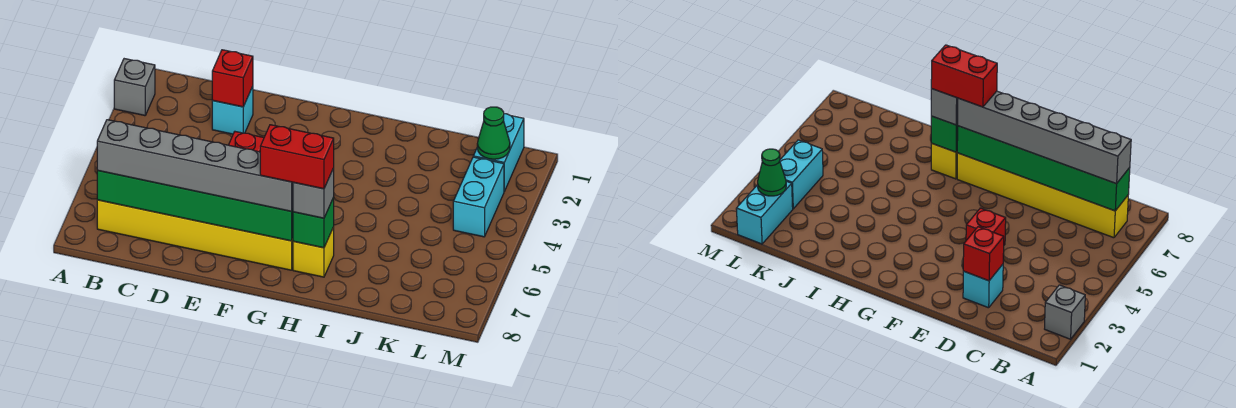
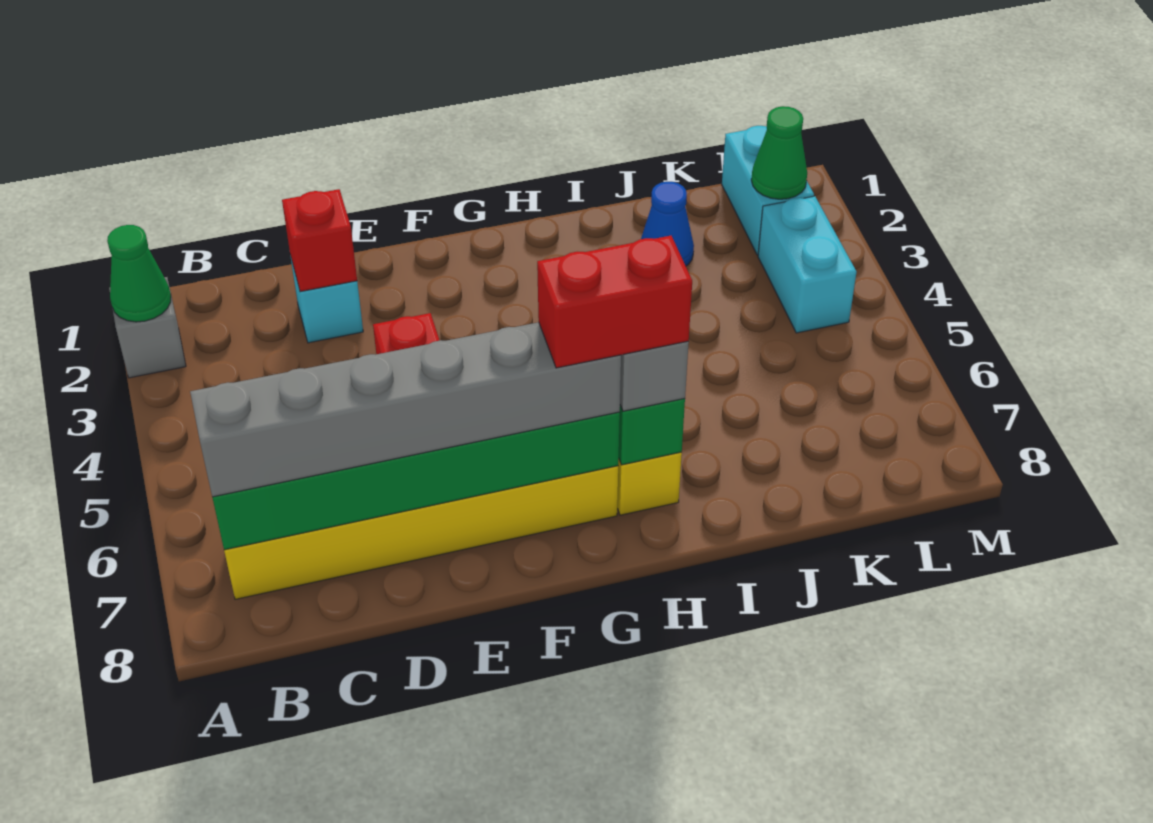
none -> green cone A2 level 2
none -> blue cone J2 level 1

